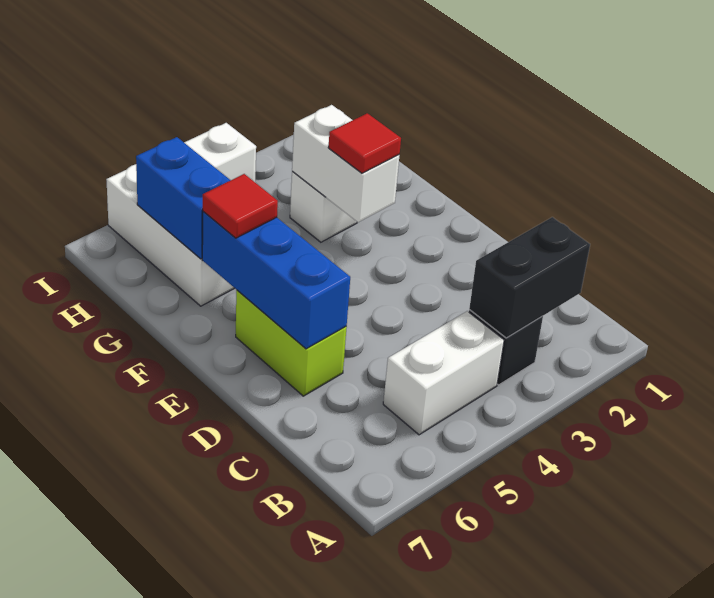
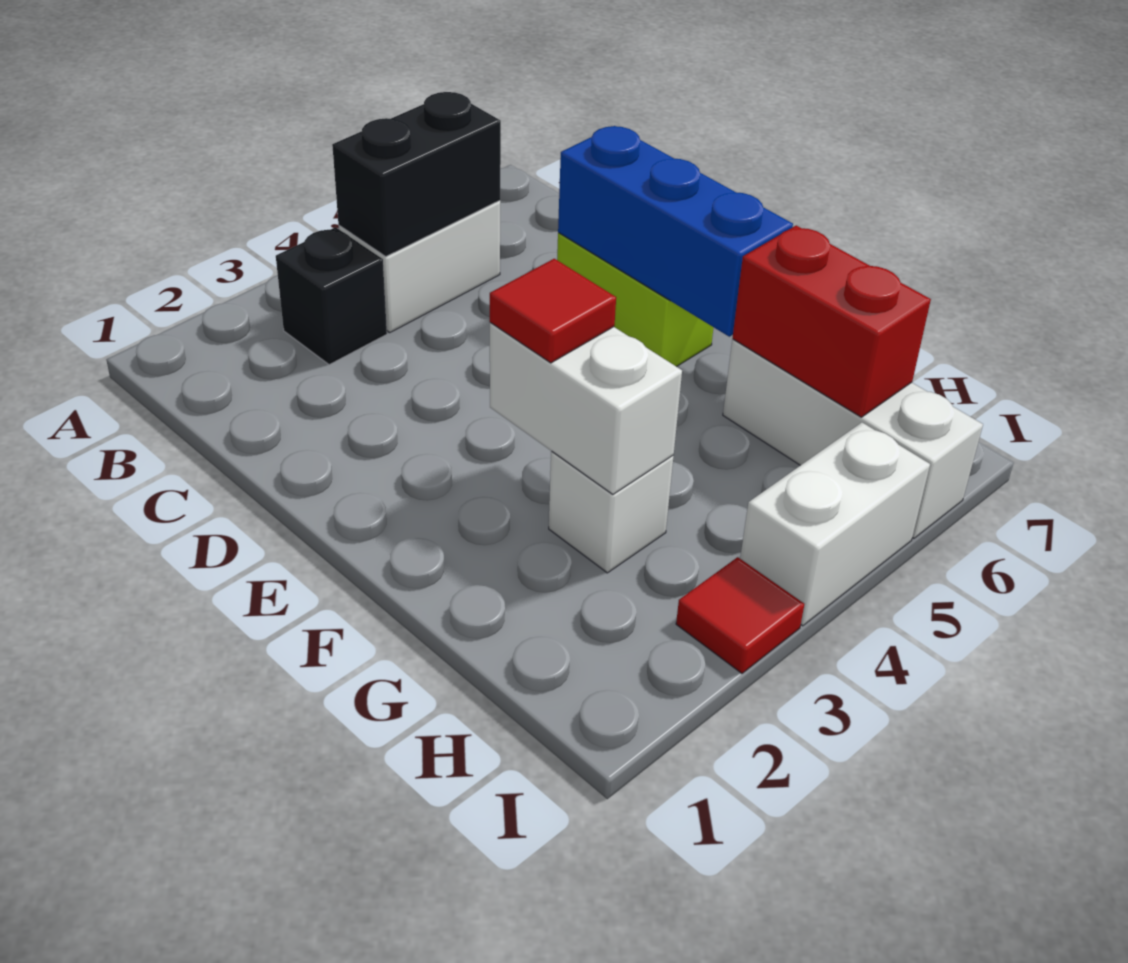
black brick B2:B3 level 2 -> black brick B4:B5 level 2
red tile F6 level 3 -> red tile I3 level 1
blue brick G6:H6 level 2 -> red brick G6:H6 level 2

